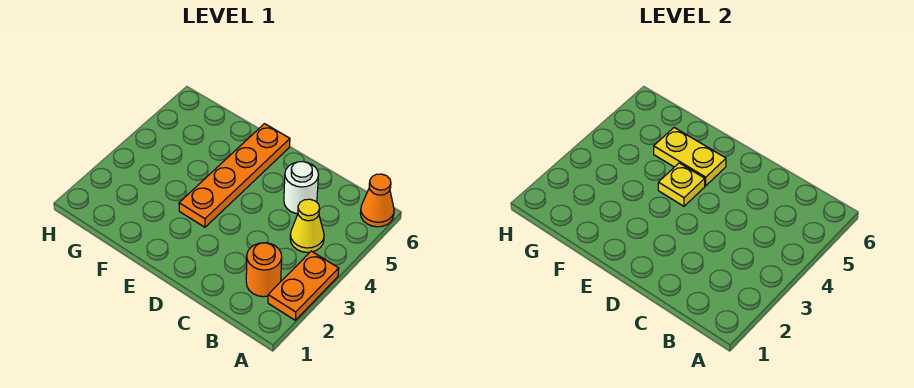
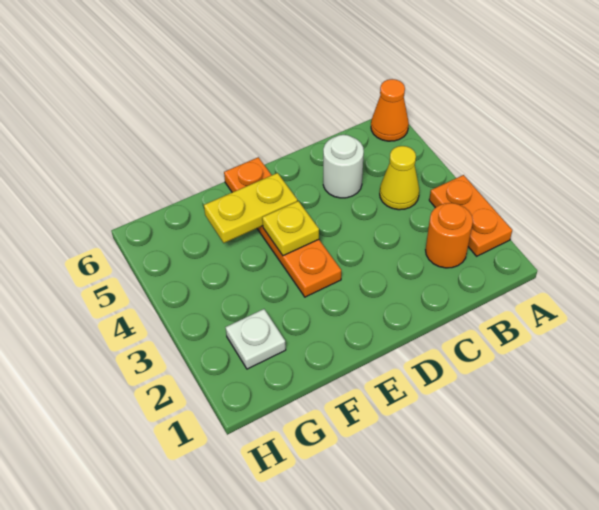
none -> white plate G2 level 1

